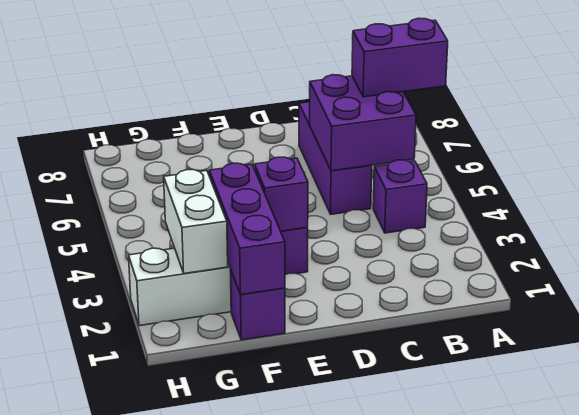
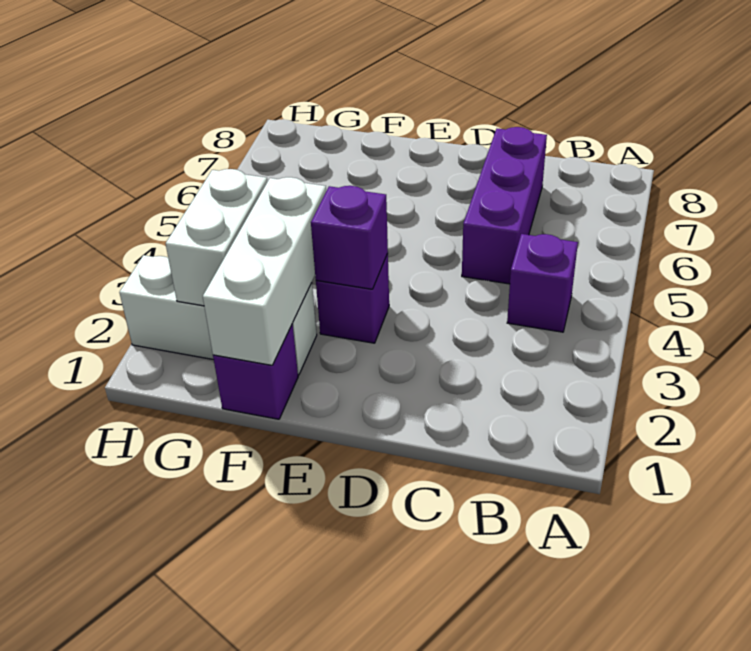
purple brick A6:B6 level 3 -> none
purple brick B5:C6 level 2 -> none
purple brick F1:F3 level 2 -> white brick F1:F3 level 2

